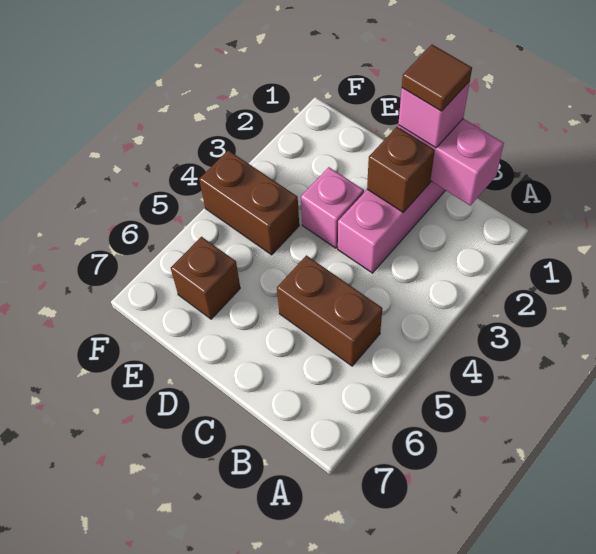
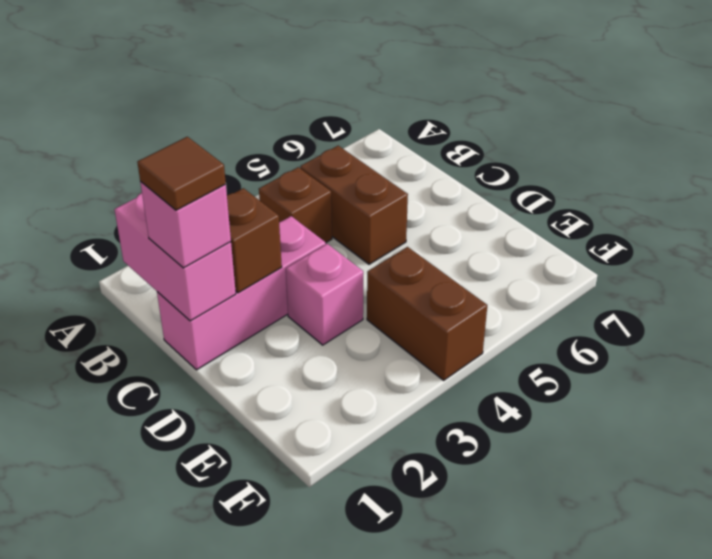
brown brick E6 level 1 -> brown brick B4 level 1

